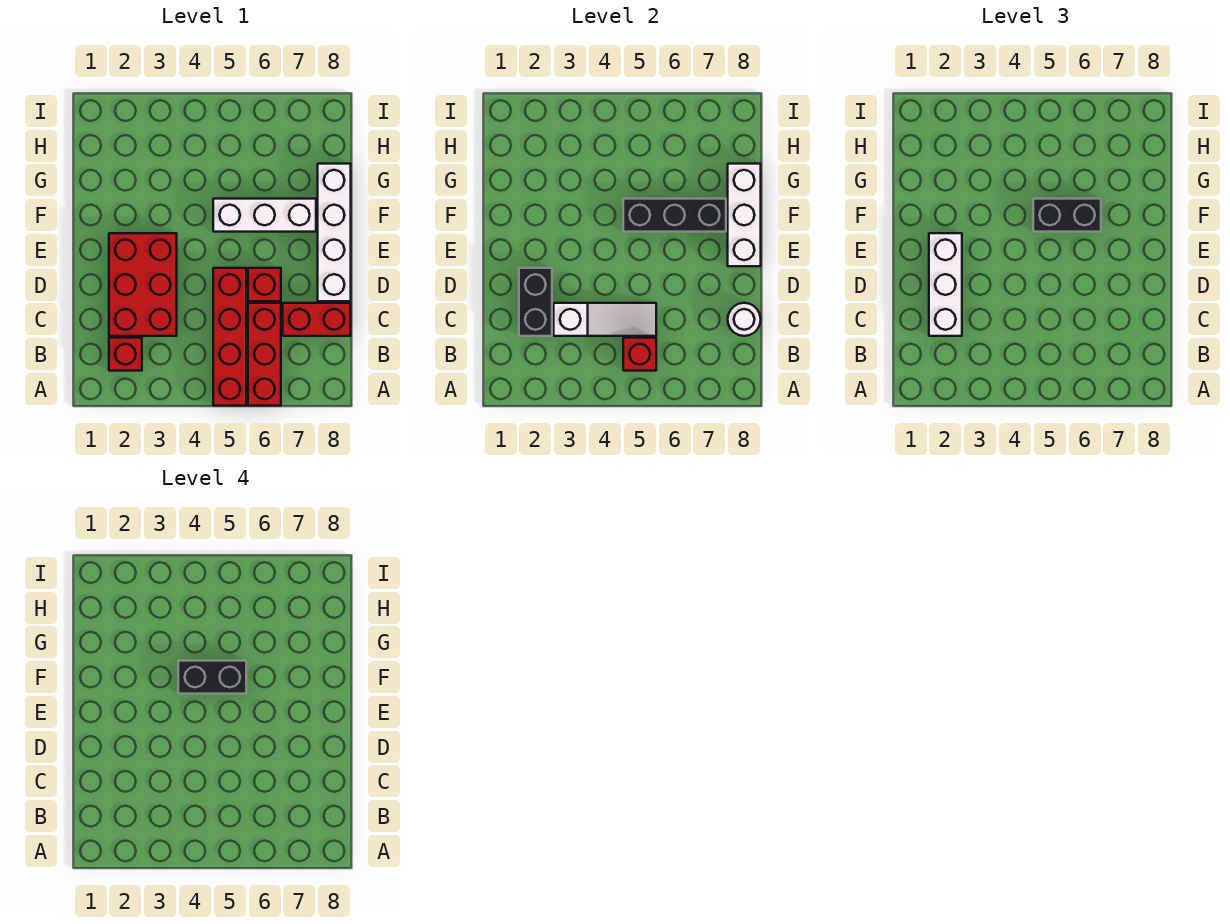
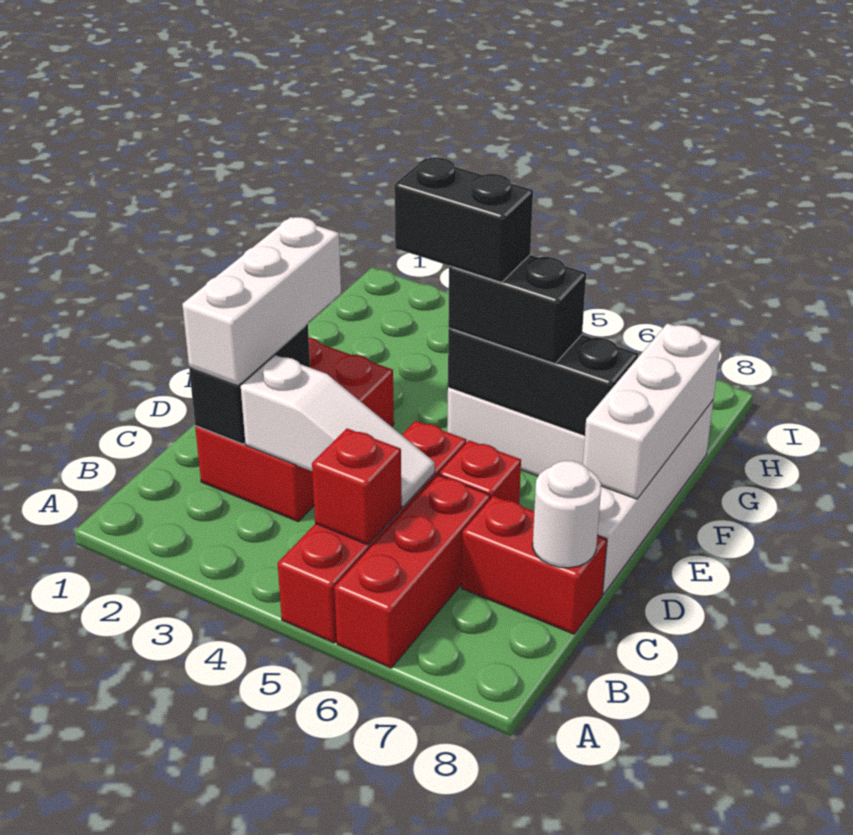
red brick B2 level 1 -> none

